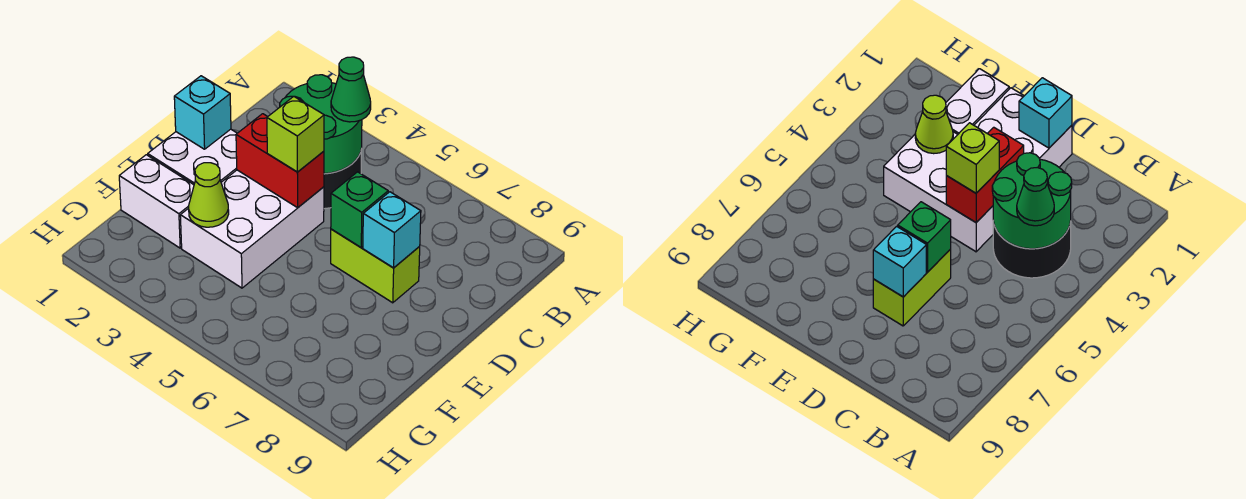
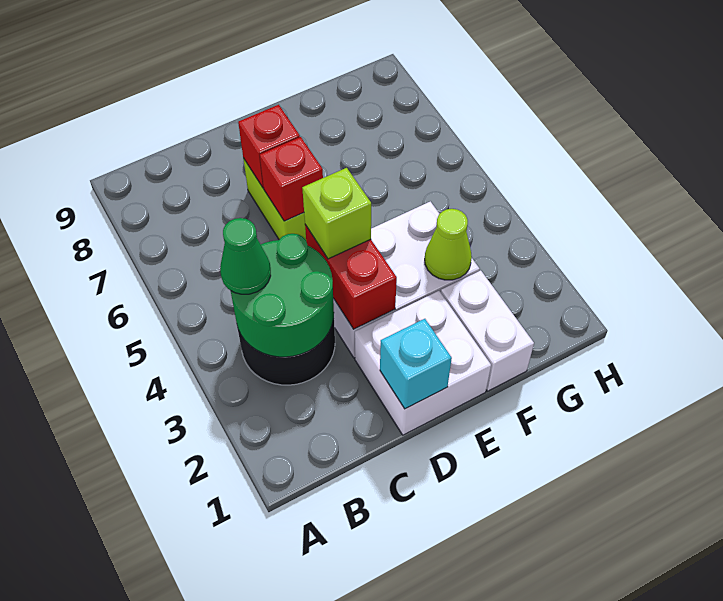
green brick D6 level 2 -> red brick D6 level 2
cyan brick D7 level 2 -> red brick D7 level 2

